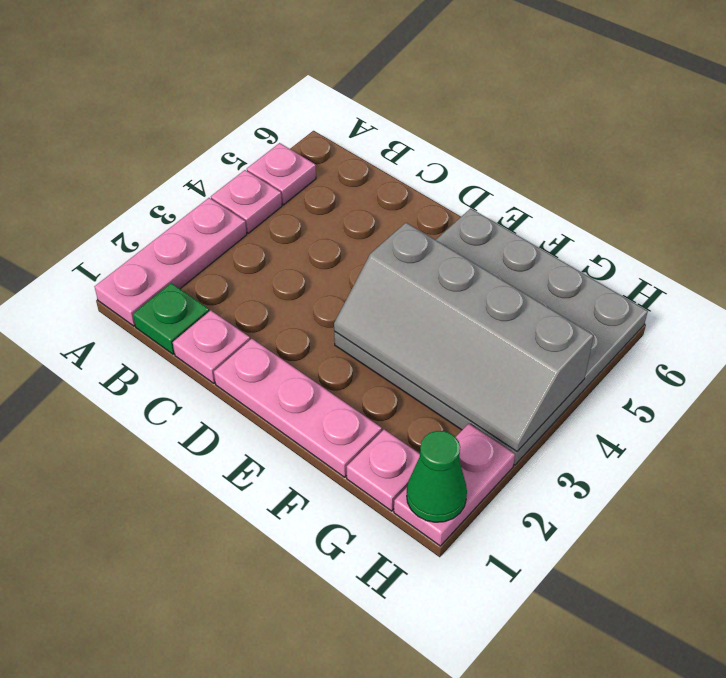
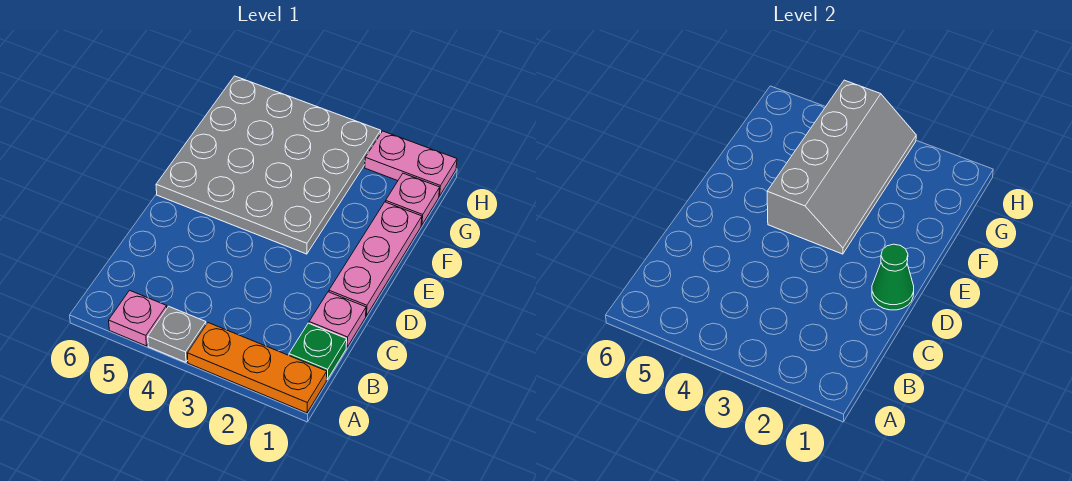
pink plate A1:A3 level 1 -> orange plate A1:A3 level 1
pink plate A4 level 1 -> grey plate A4 level 1
green cone H1 level 2 -> green cone D1 level 2

